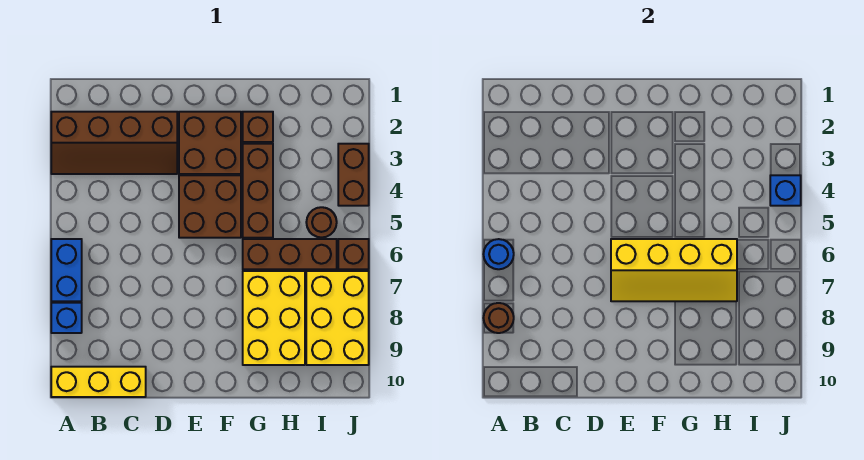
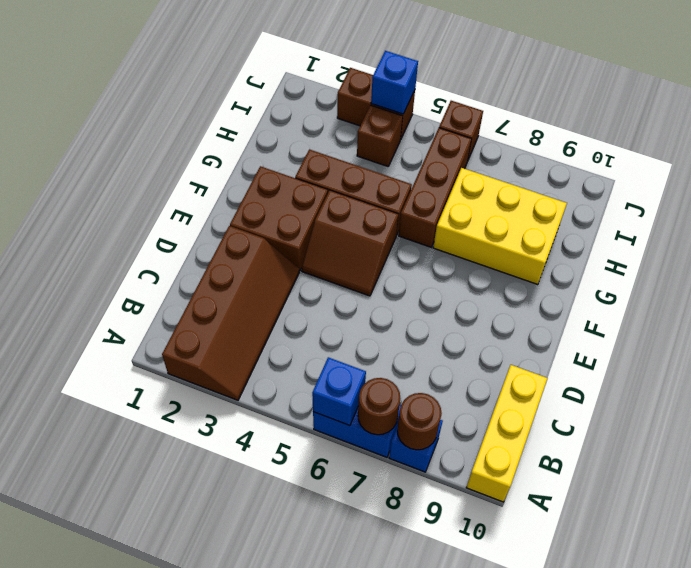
blue round brick A6 level 2 -> blue brick A6 level 2
brown brick E4:F5 level 1 -> brown slope E4:F5 level 1 top F
yellow slope E6:H7 level 2 top 6 -> none
brown brick G2 level 1 -> brown brick I4 level 1
brown round brick I5 level 1 -> brown round brick A7 level 2
yellow brick I7:J9 level 1 -> none

